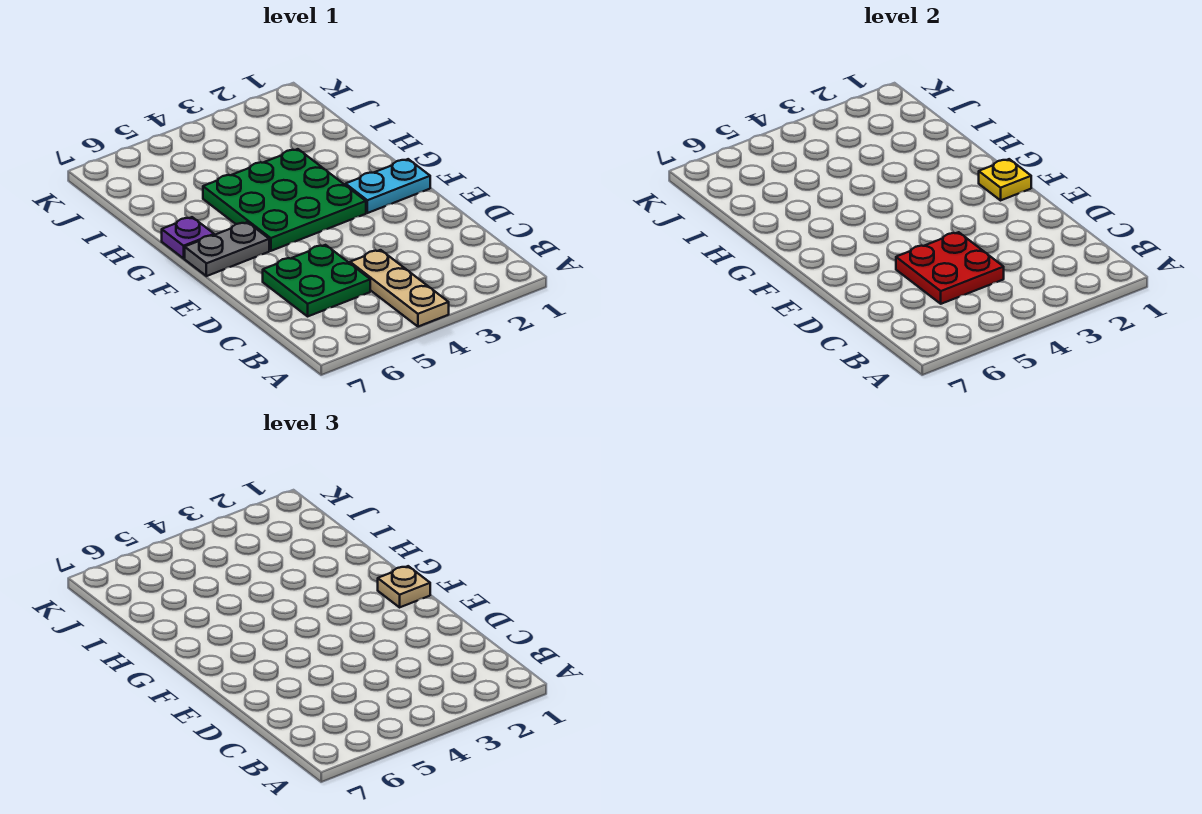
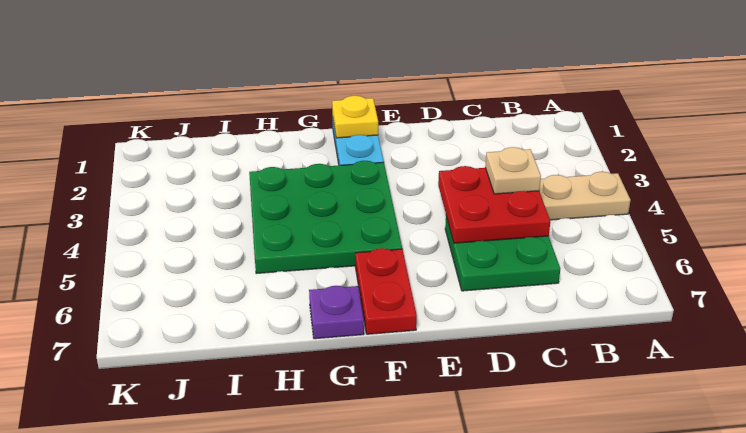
tan plate F1 level 3 -> tan plate C4 level 3
grey plate F6:F7 level 1 -> red plate F6:F7 level 1

